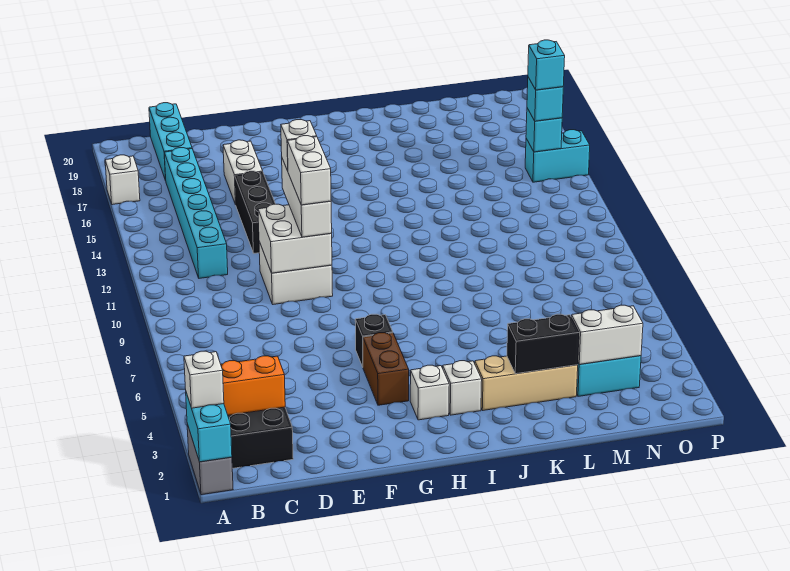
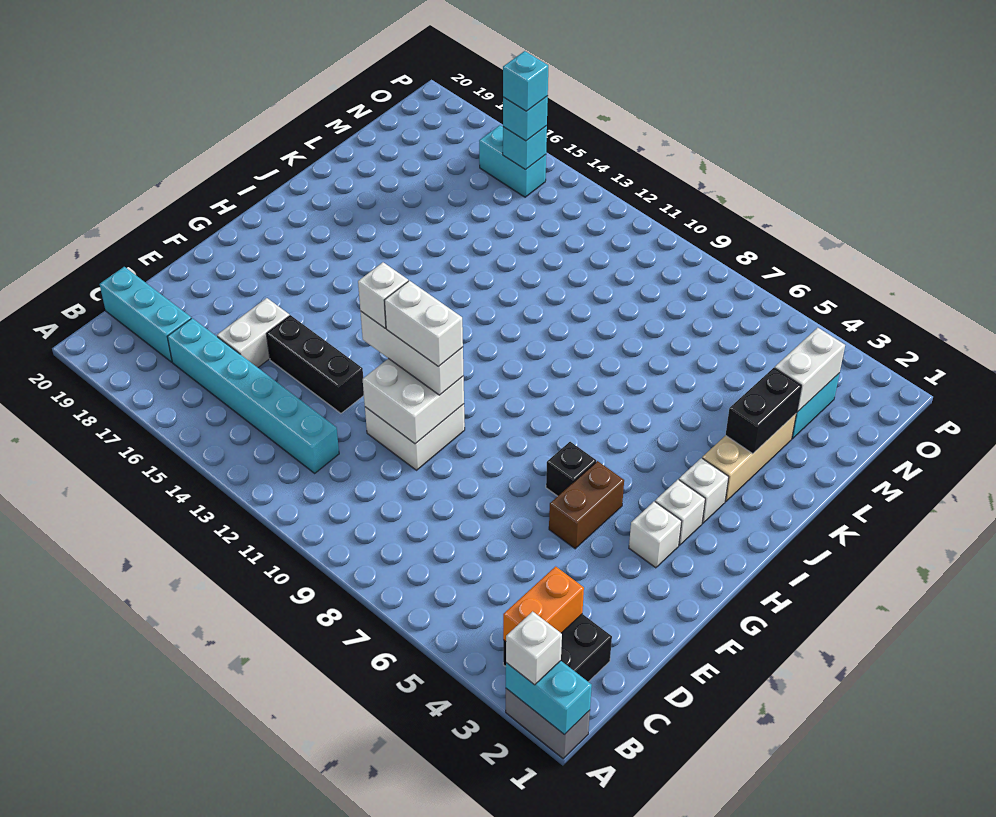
white brick A17 level 1 -> white brick G3 level 1
white brick E16:E17 level 1 -> white brick D16:E16 level 1
brown brick G4:G5 level 1 -> brown brick F5:G5 level 1
cyan brick O15:P15 level 1 -> cyan brick O15:O16 level 1

